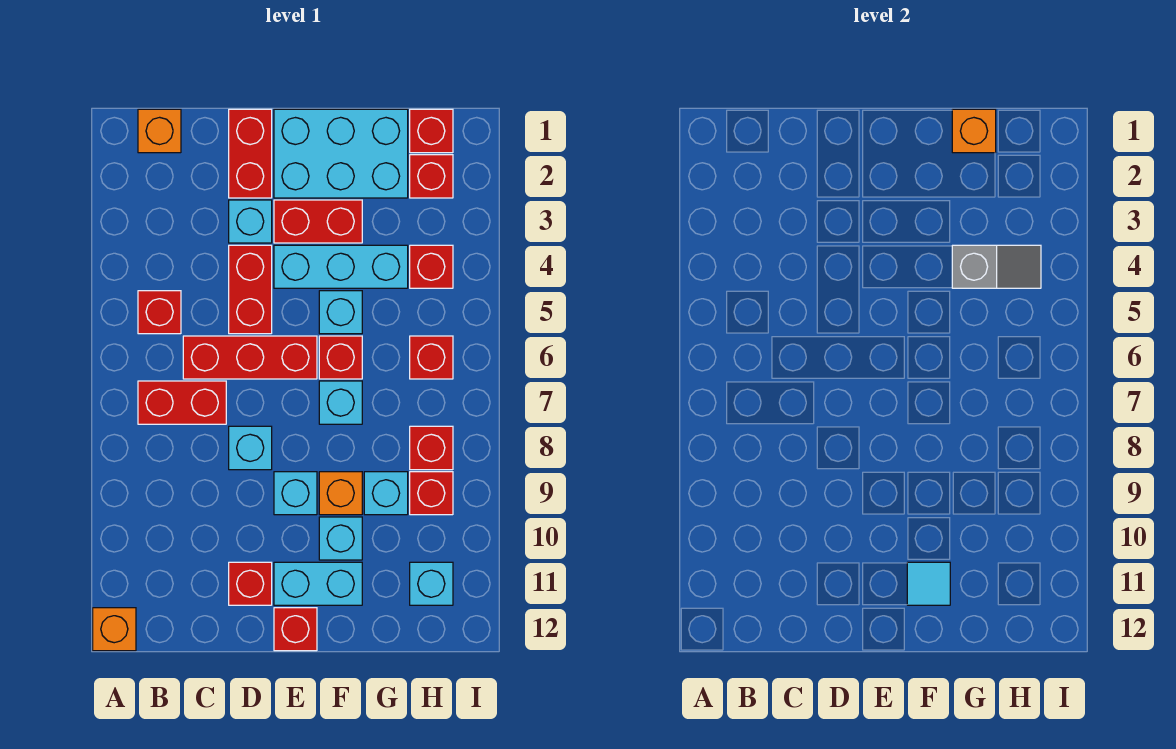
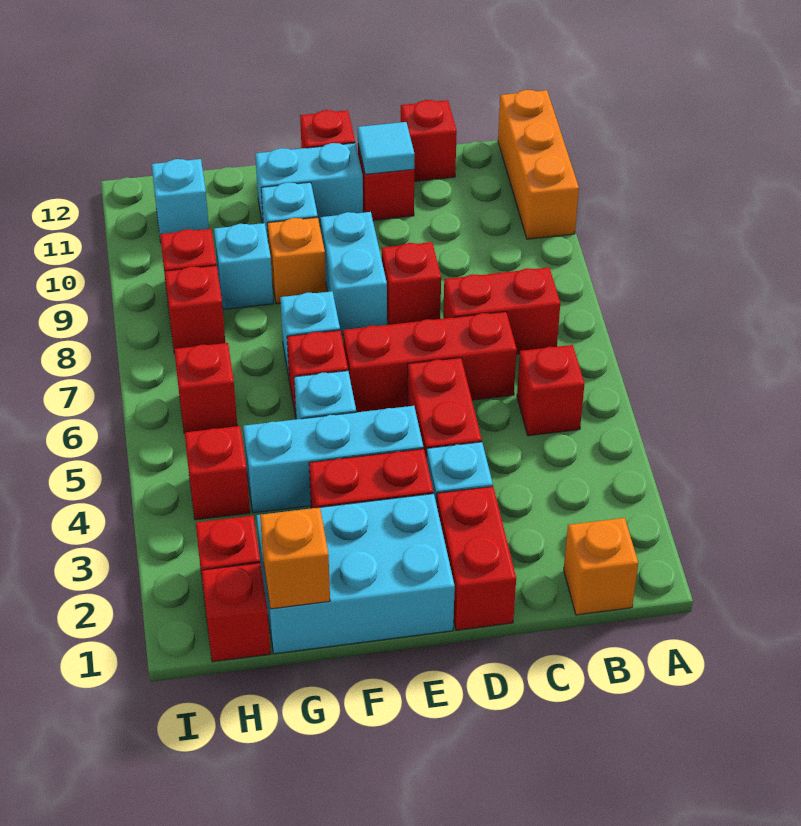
orange brick A12 level 1 -> orange brick A10:A12 level 1
none -> red brick C12 level 1
cyan brick D8 level 1 -> red brick D8 level 1
cyan brick E9 level 1 -> cyan brick E8:E9 level 1
cyan tile F11 level 2 -> cyan tile D11 level 2
grey slope G4:H4 level 2 top G -> none

